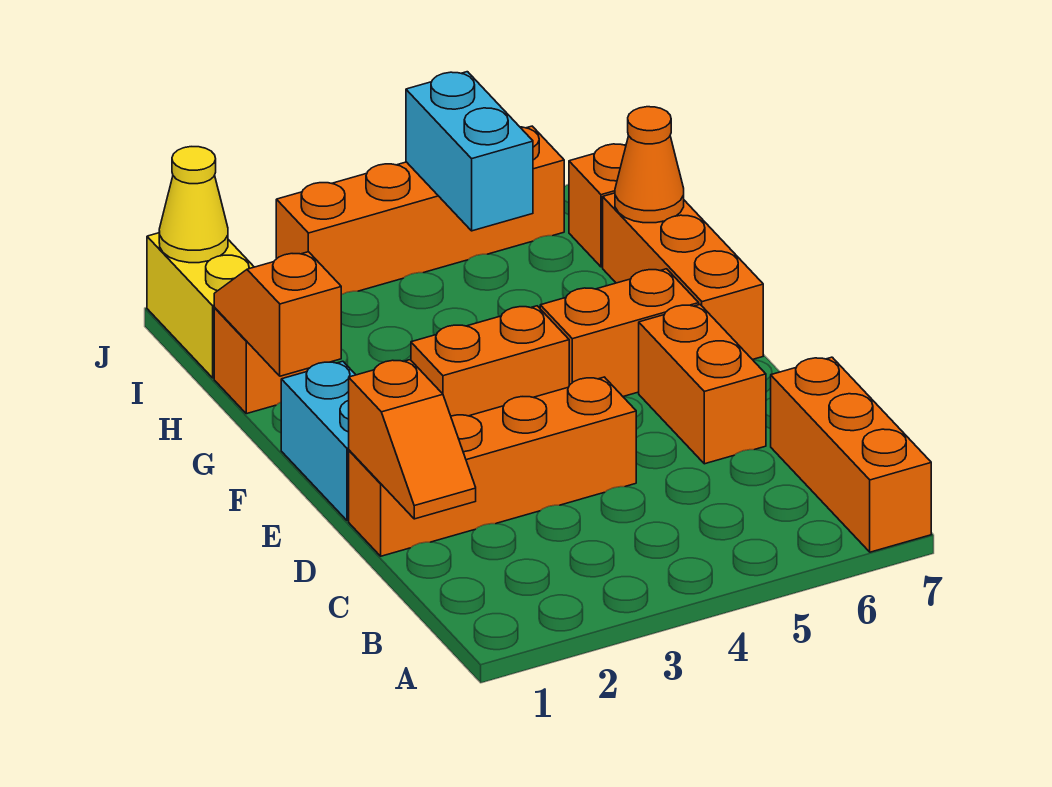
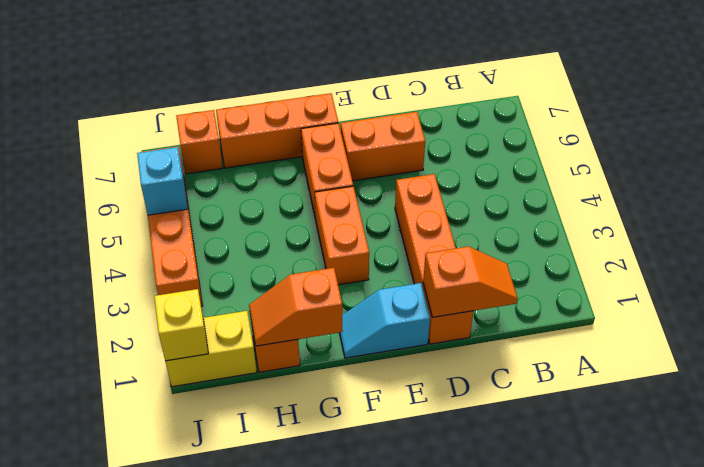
orange brick A7:C7 level 1 -> none
cyan brick E1:F1 level 1 -> cyan slope E1:F1 level 1 top E
orange cone H7 level 2 -> none
cyan brick I5:J5 level 2 -> cyan brick J5 level 2
yellow cone J1 level 2 -> yellow brick J1 level 2

